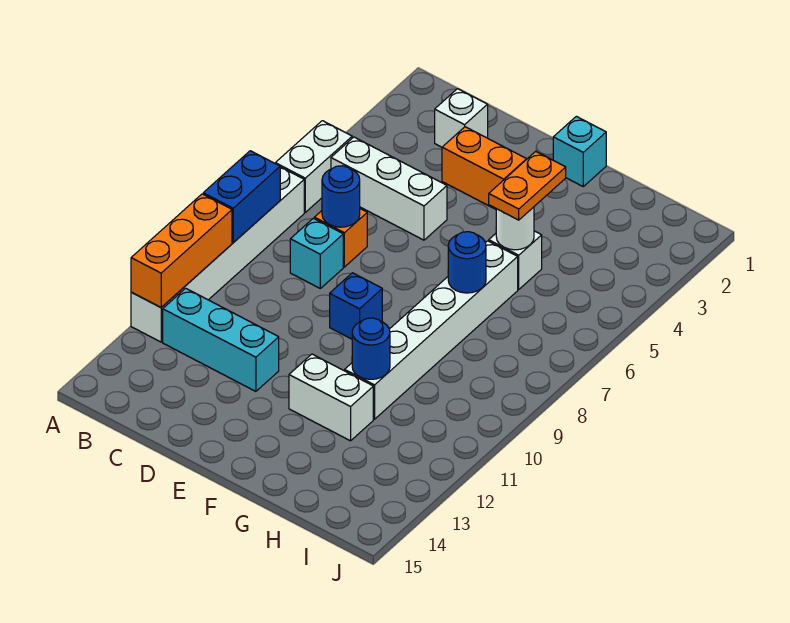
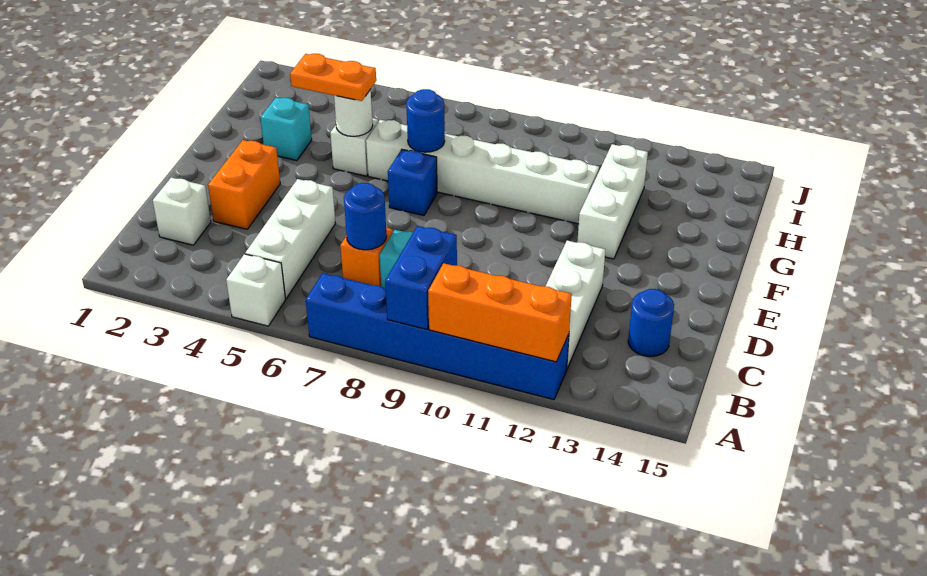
white brick A5:A6 level 1 -> white brick A5 level 1
white brick A7:A12 level 1 -> blue brick A7:A12 level 1
blue brick A8:A9 level 2 -> blue brick A9:B9 level 2
cyan brick B12:D12 level 1 -> white brick B12:D12 level 1
blue brick E9 level 1 -> blue brick F7 level 1
cyan brick F1 level 1 -> cyan brick G3 level 1
white brick F12:G12 level 1 -> white brick F12:H12 level 1
blue round brick G11 level 2 -> blue round brick C14 level 1

